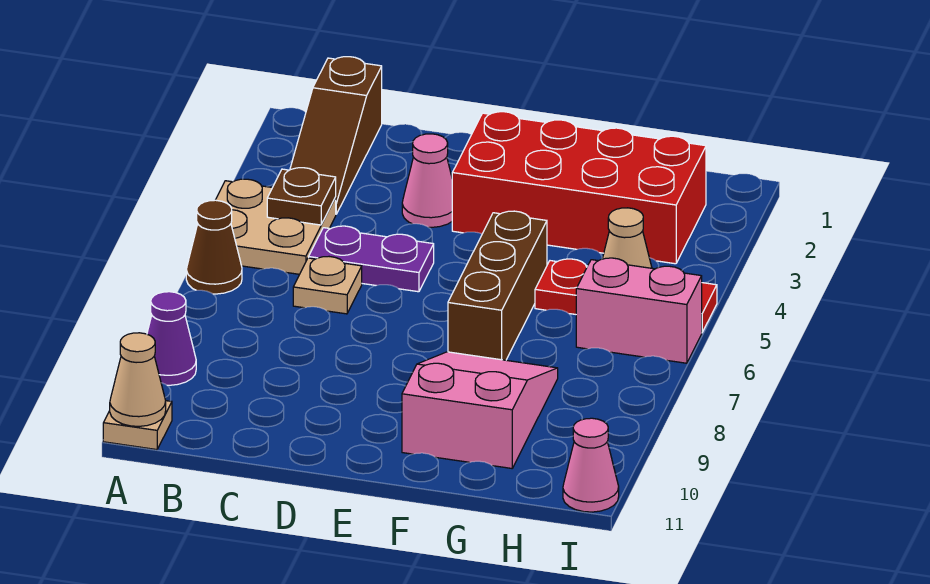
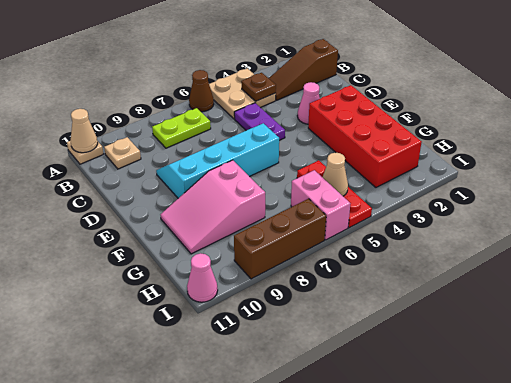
purple cone A9 level 1 -> none
none -> lime plate B7:B8 level 1
tan plate C6 level 1 -> tan plate B10 level 1
none -> cyan slope D6:E9 level 1 top E
brown brick F5:F7 level 1 -> brown brick I7:I9 level 1
pink slope F8:G10 level 1 top 10 -> pink slope F8:G10 level 1 top 8

